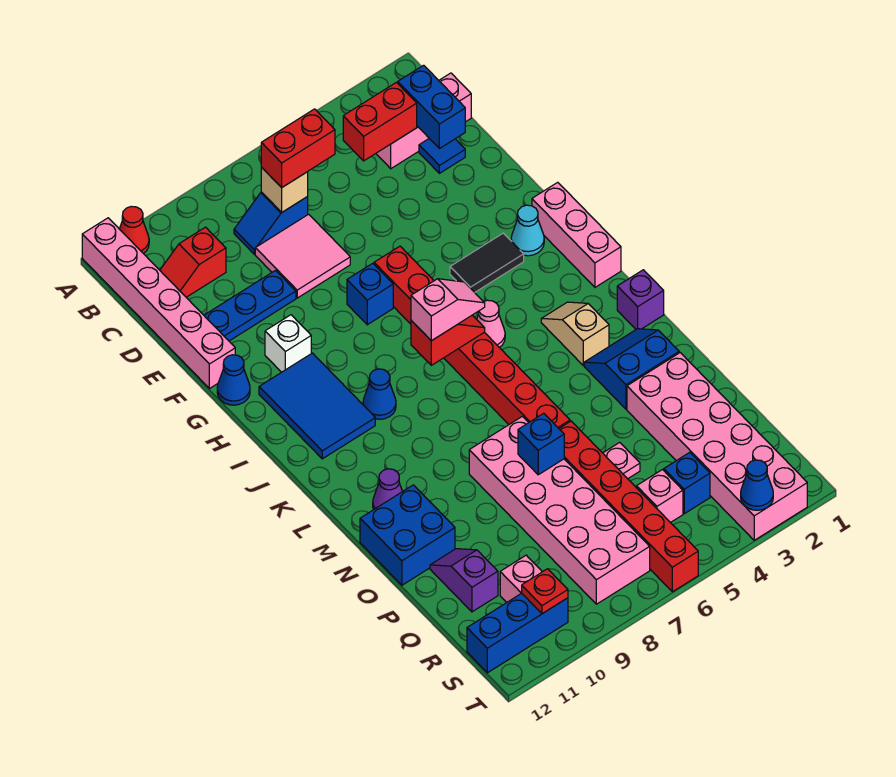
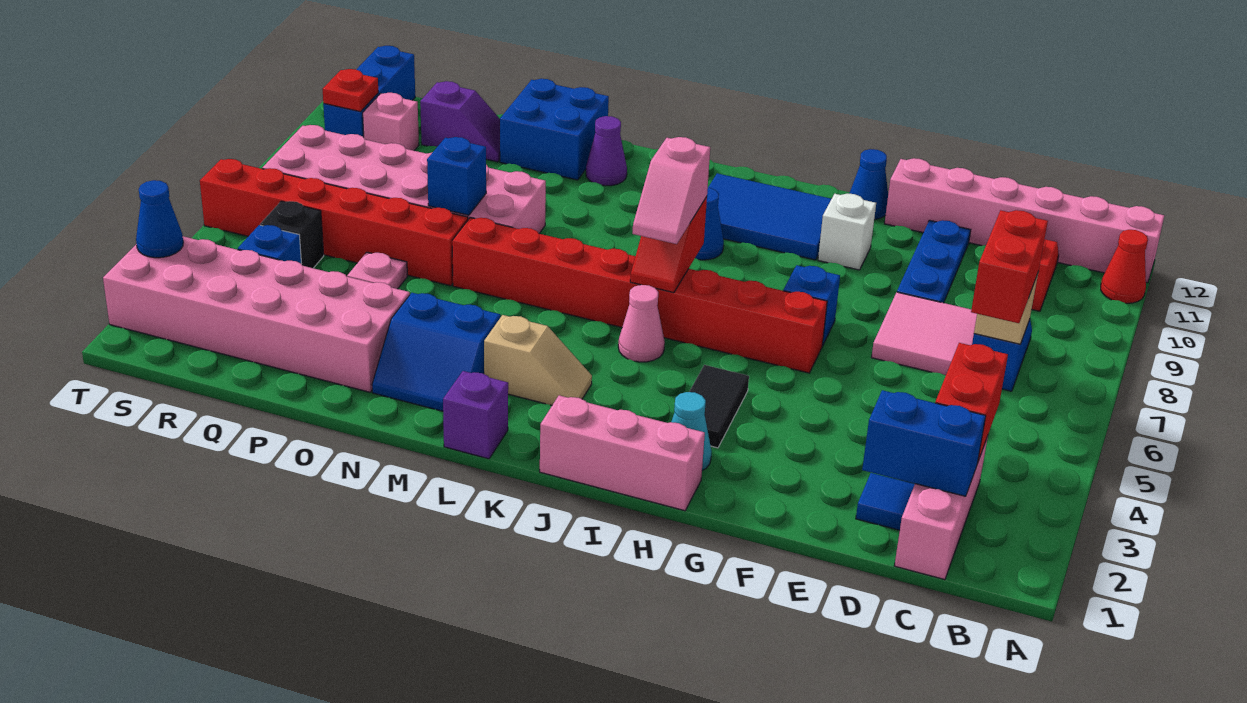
blue slope M2:N3 level 1 top N -> blue slope M2:N3 level 1 top 3
pink brick R5 level 1 -> black brick R5 level 1

